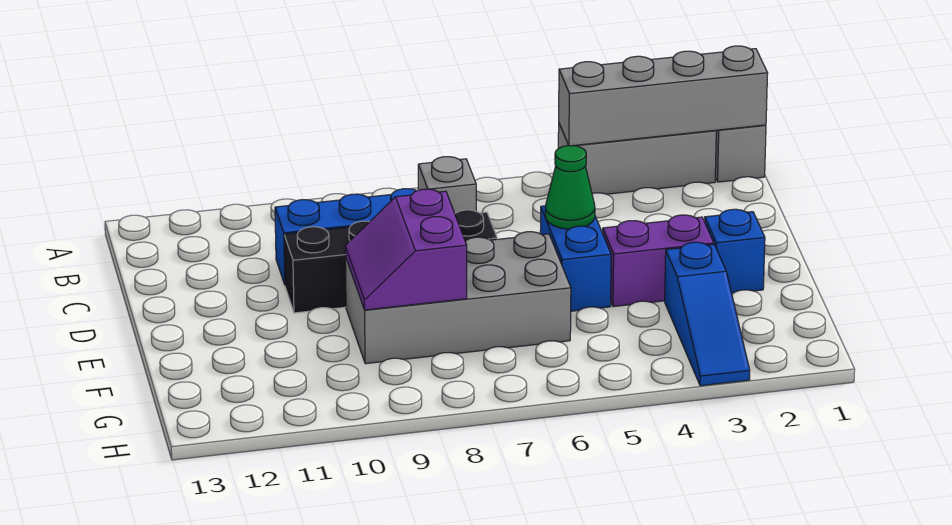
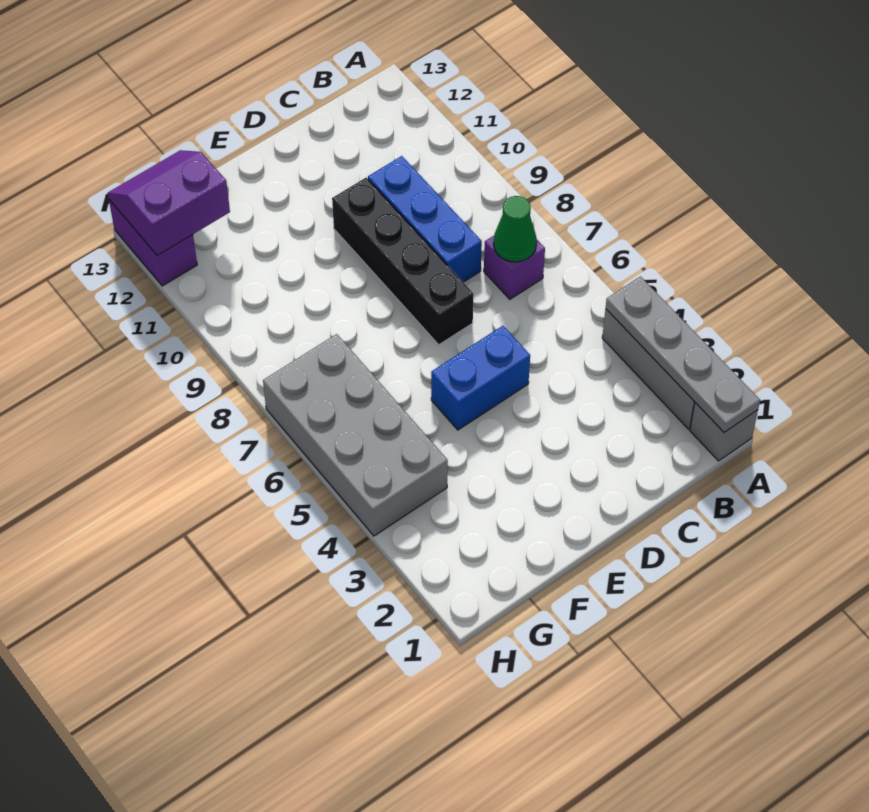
grey brick A1:A4 level 2 -> grey plate A1:A4 level 2
grey brick B7 level 1 -> purple brick B7 level 1
green cone D5 level 2 -> green cone B7 level 2
blue brick E2 level 1 -> none
purple brick E3:E4 level 1 -> purple brick H12:H13 level 1
grey brick E6:F9 level 1 -> grey brick G4:H7 level 1
purple slope E8:F9 level 2 top 8 -> purple slope G12:H13 level 2 top 12
blue slope F3:H3 level 1 top F -> none

